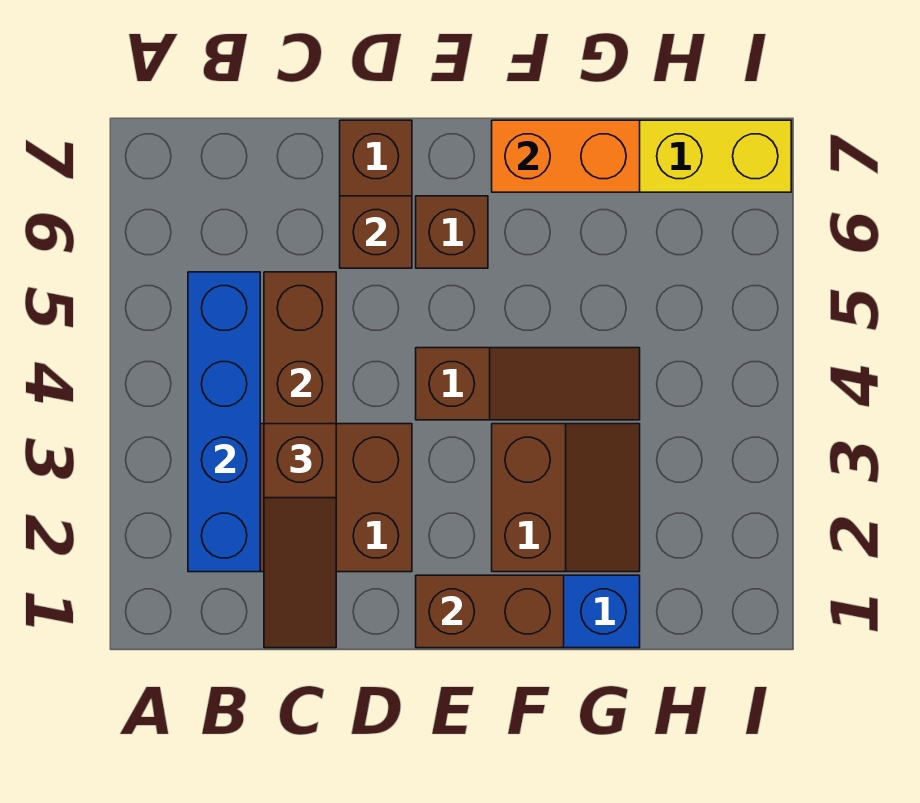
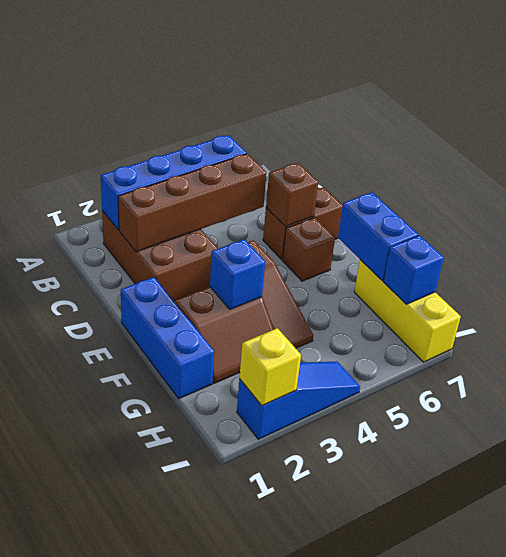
brown slope C1:C3 level 3 top 3 -> none
brown brick E1:F1 level 2 -> none
none -> blue brick F3 level 2
orange brick F7:G7 level 2 -> blue brick F7:G7 level 2
none -> blue brick H7 level 2
none -> blue slope I2:I4 level 1 top 2
none -> yellow brick I2 level 2

